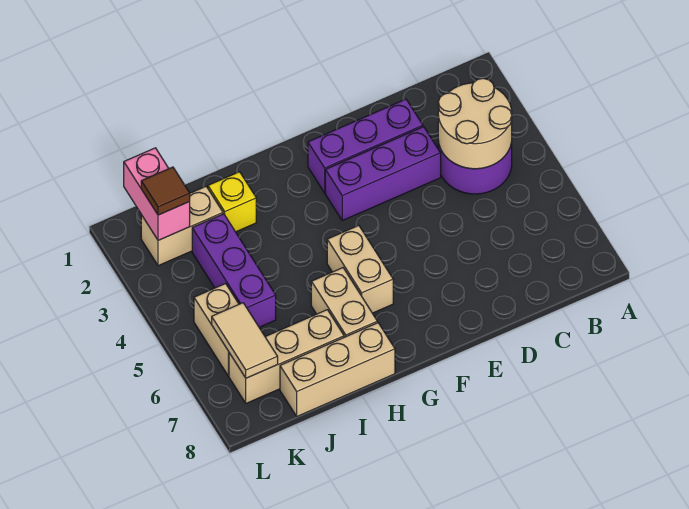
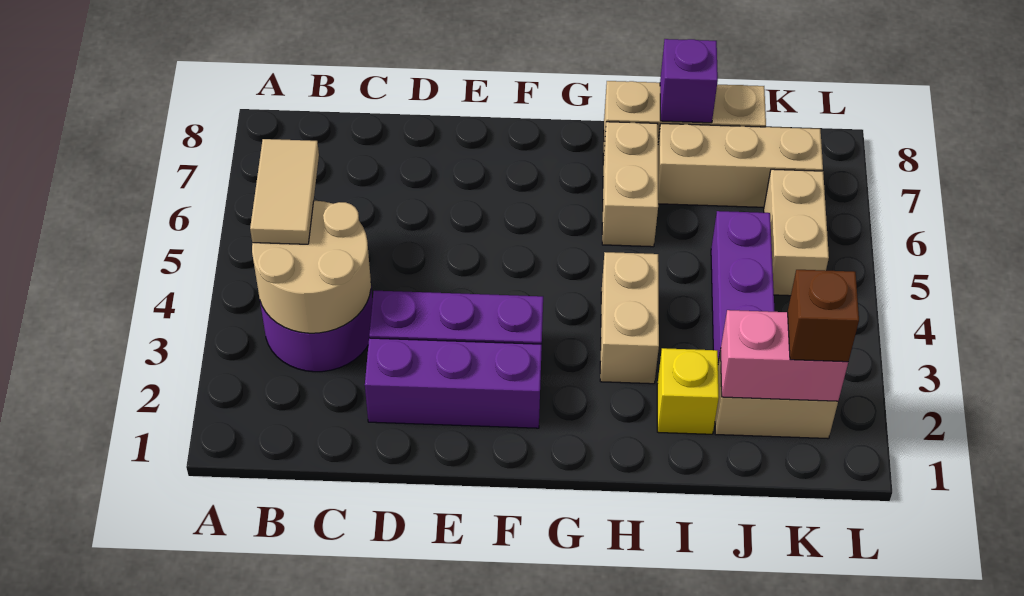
tan brick G5:G6 level 1 -> tan brick H3:H4 level 1
none -> purple brick I8 level 2
pink brick K1:K2 level 2 -> pink brick J2:K2 level 2
brown tile K2 level 3 -> brown brick K2 level 3
tan tile K6:K7 level 2 -> tan tile B4:B5 level 3

